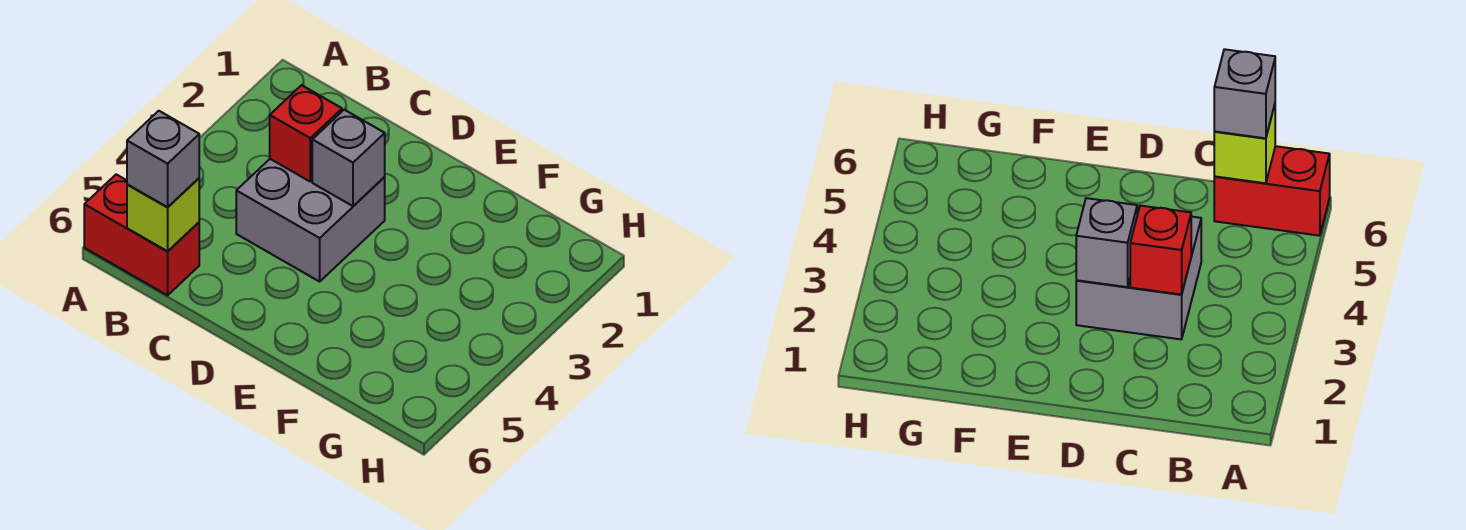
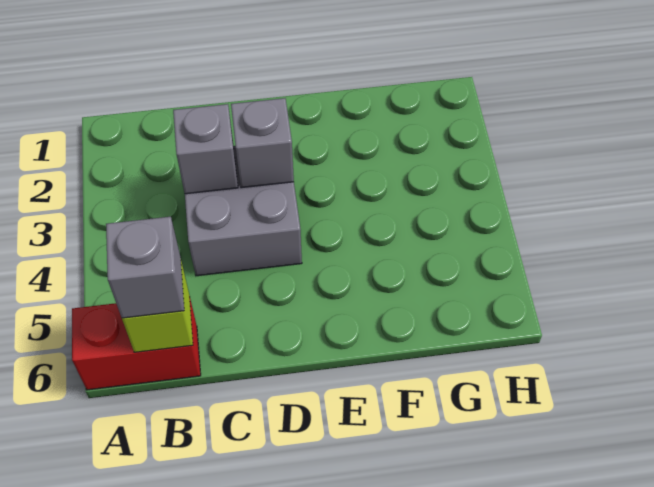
red brick C3 level 2 -> grey brick C3 level 2

